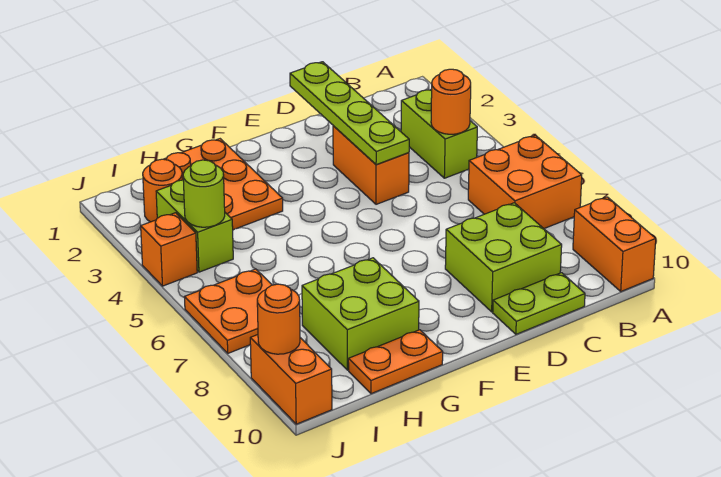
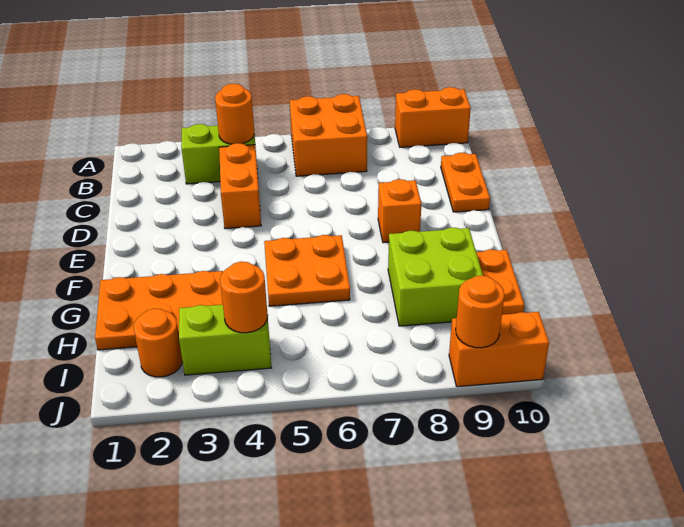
lime brick C8:D9 level 1 -> none
lime plate C10:D10 level 1 -> orange plate C10:D10 level 1
lime plate D1:D4 level 2 -> none
orange brick D3:D4 level 1 -> orange brick C4:D4 level 1
lime round brick I4 level 2 -> orange round brick I4 level 2
orange plate I6:J7 level 1 -> orange plate F5:G6 level 1
orange brick J4 level 1 -> orange brick E8 level 1

